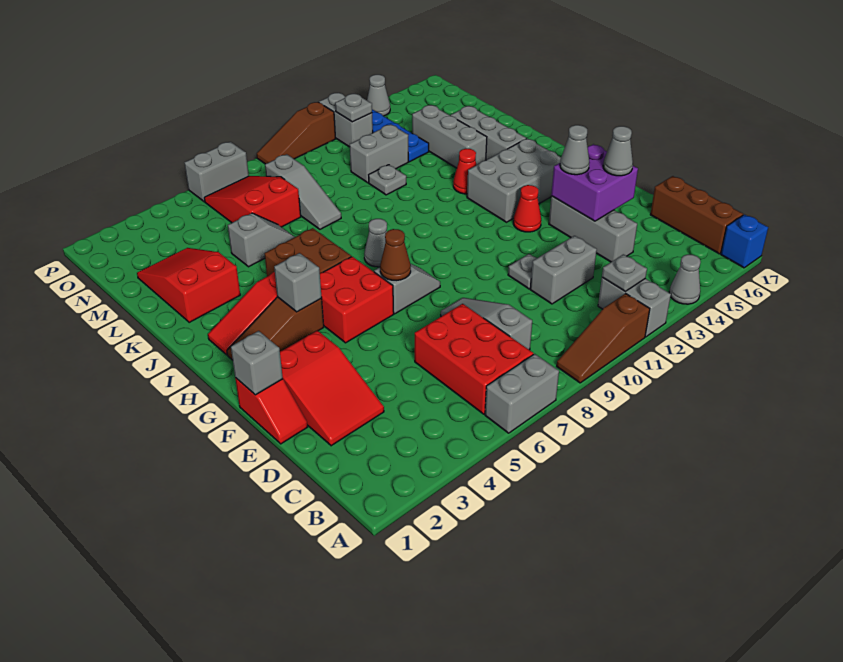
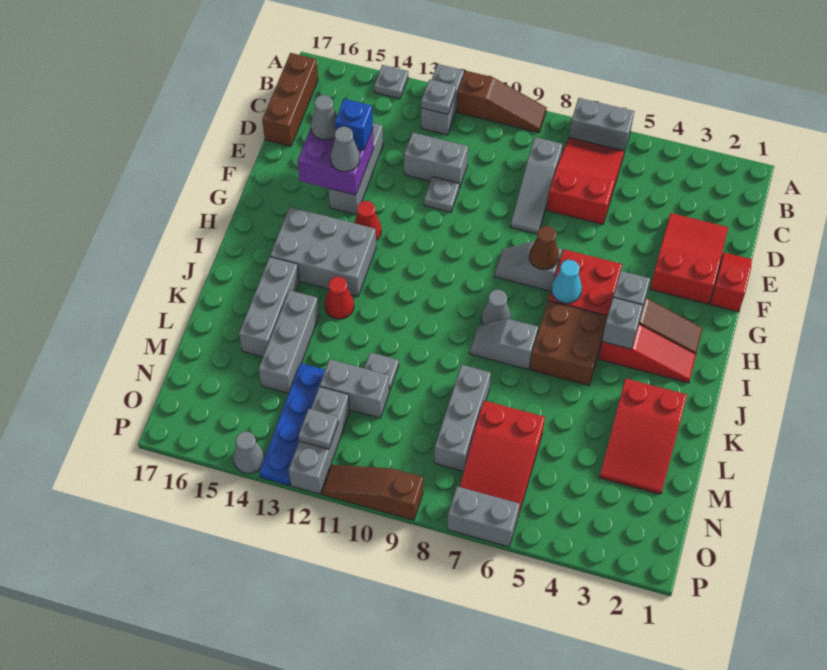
grey cone A14 level 1 -> grey plate A14 level 1
blue brick A17 level 1 -> blue brick E14 level 3
red brick B6:D7 level 1 -> red slope B6:D7 level 1 top D
grey brick F1 level 2 -> grey brick I4 level 2
none -> cyan cone H6 level 2
grey slope L5:L6 level 1 top 5 -> grey slope J7:J8 level 1 top 7
grey slope L8:N8 level 1 top N -> grey brick L8:N8 level 1
grey brick O12:P12 level 1 -> grey brick N12:P12 level 1
brown slope P9:P11 level 1 top 11 -> brown slope P9:P11 level 1 top 9

